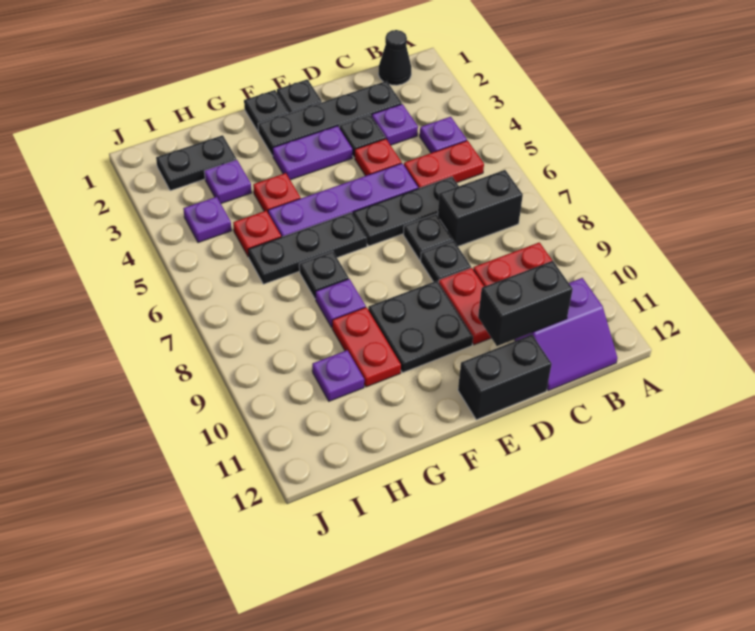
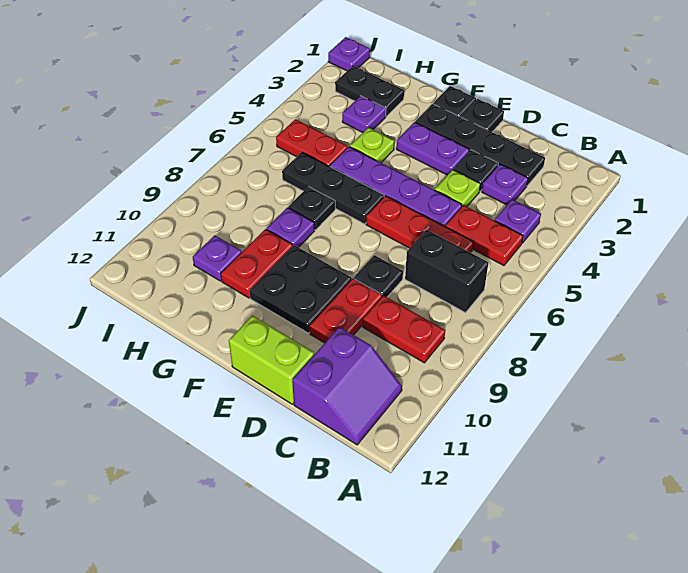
black cone B1 level 1 -> none
purple slope B11:C12 level 1 top 11 -> purple slope B11:C12 level 1 top C
black plate C6:E6 level 1 -> red plate C6:E6 level 1
black brick C11:D11 level 2 -> none
red plate D4 level 1 -> lime plate D4 level 1
black plate D7 level 1 -> none
black brick D12:E12 level 1 -> lime brick D12:E12 level 1
red plate G4 level 1 -> lime plate G4 level 1
red plate H5 level 1 -> red plate H5:I5 level 1
purple plate I4 level 1 -> purple plate J1 level 1

